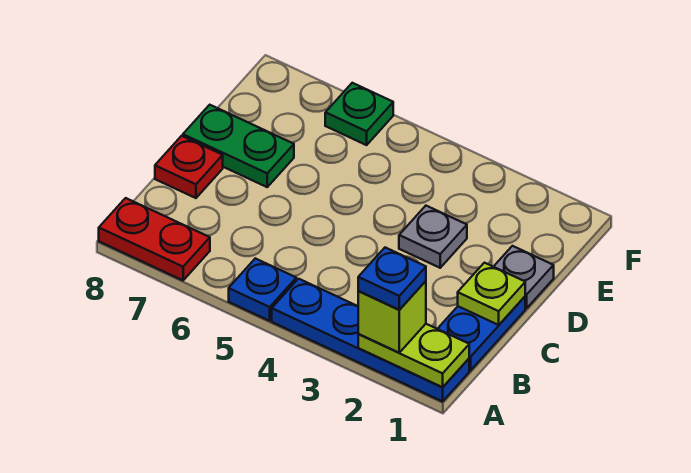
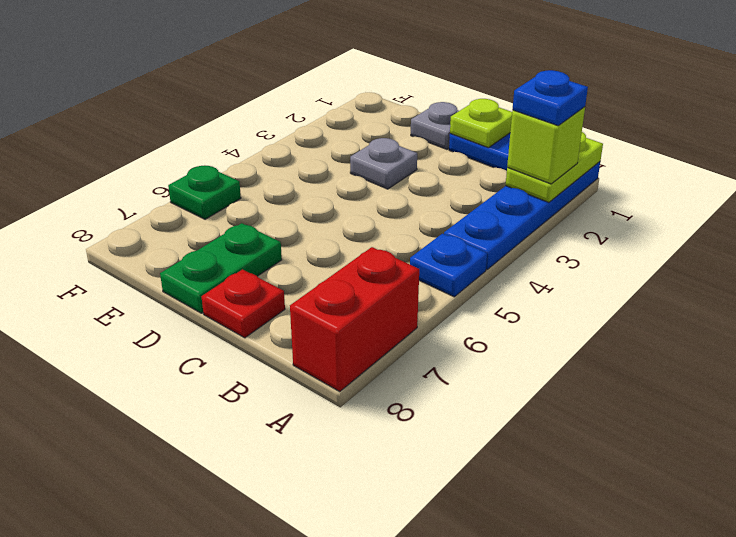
red plate A7:A8 level 1 -> red brick A7:A8 level 1

